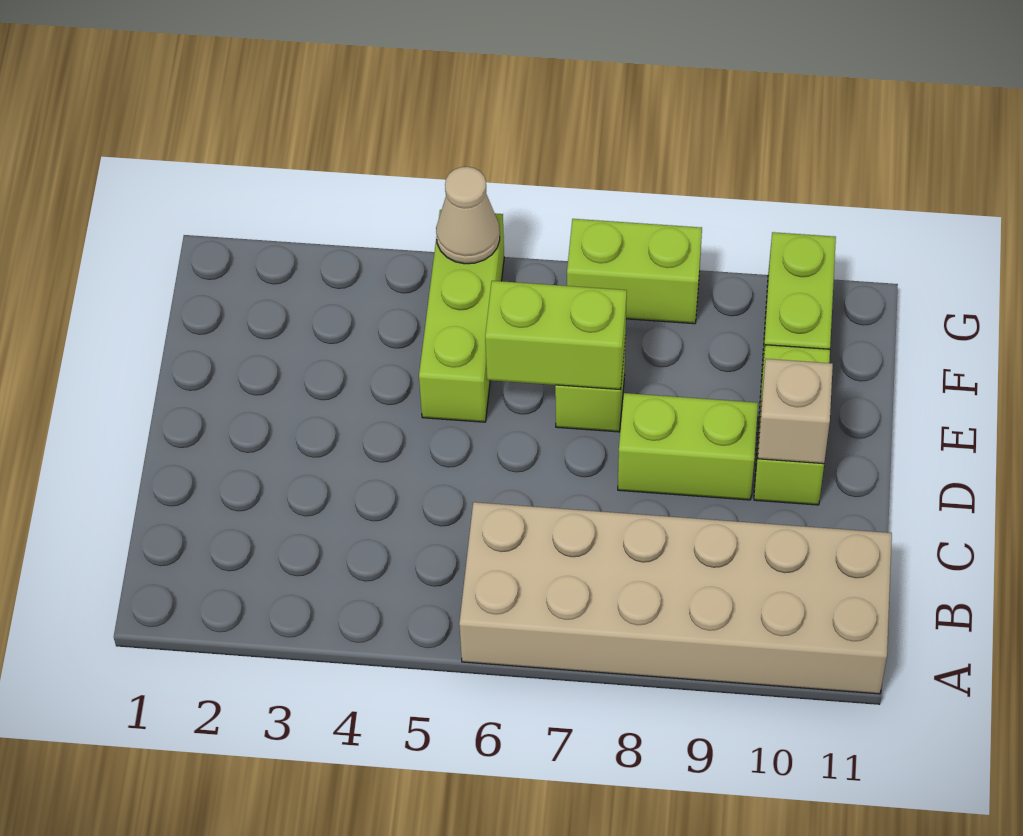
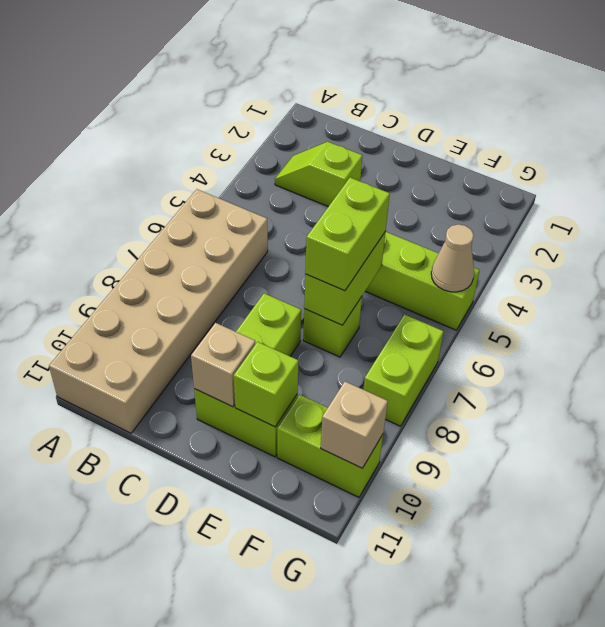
none -> lime slope B3:C3 level 1 top C
none -> lime brick E6:E7 level 3
none -> lime brick E10 level 2
none -> tan brick G10 level 2

